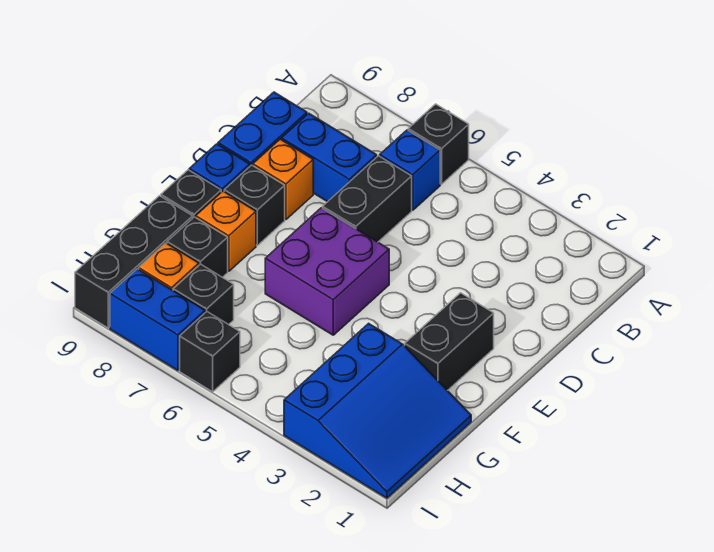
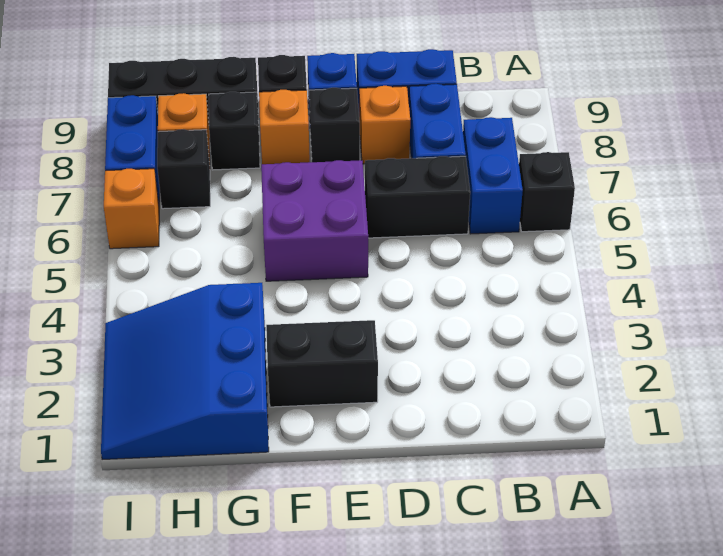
blue brick B6 level 1 -> blue brick B6:B7 level 1
blue slope G1:I3 level 1 top 3 -> blue slope G1:I3 level 1 top G
black brick I6 level 1 -> orange brick I6 level 1

